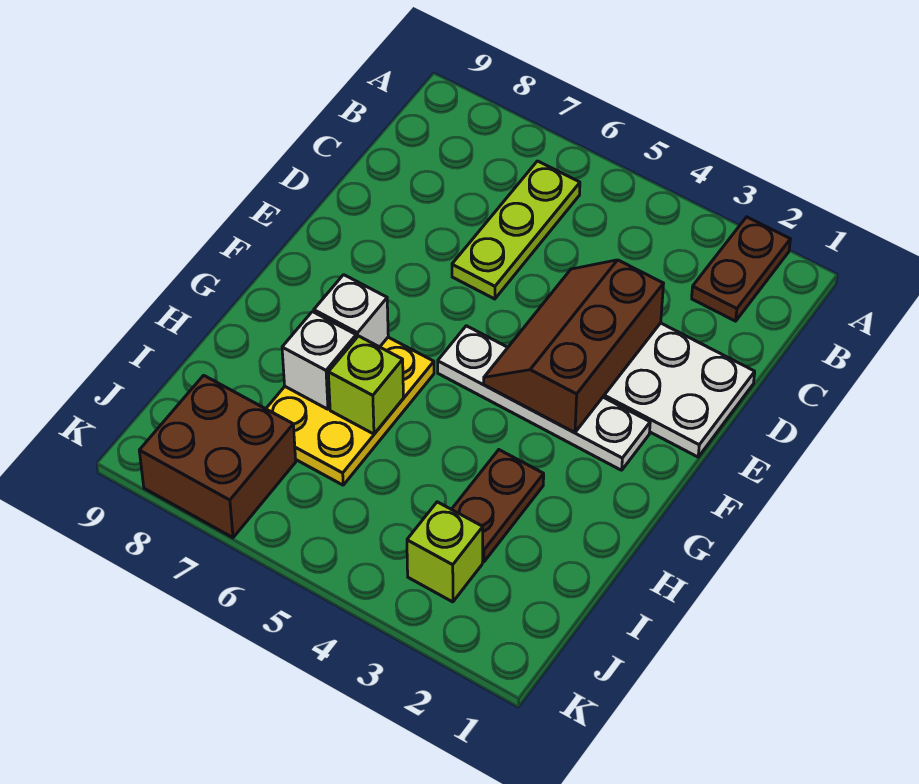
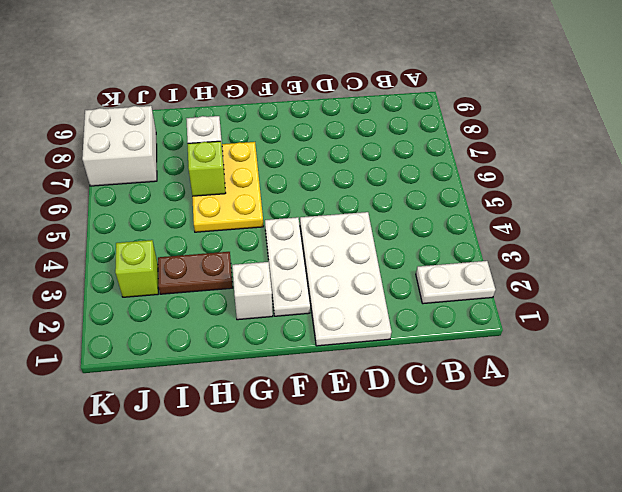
brown plate A2:B2 level 1 -> white plate A2:B2 level 1
lime plate B6:D6 level 1 -> none
brown slope D3:F4 level 2 top 3 -> none
white plate F2:F5 level 1 -> white plate F2:F4 level 1
yellow plate G6:I7 level 1 -> yellow plate G5:H7 level 1
white brick G7 level 2 -> white brick G2 level 1
brown brick J7:K8 level 1 -> white brick J7:K8 level 1

